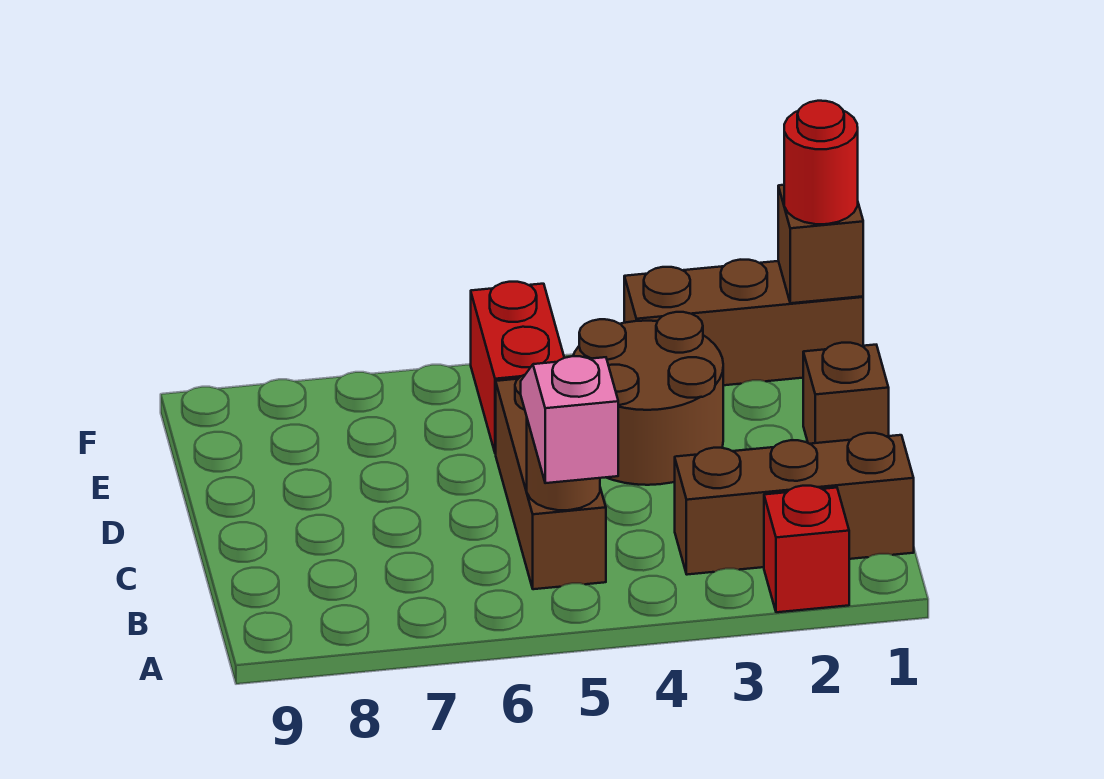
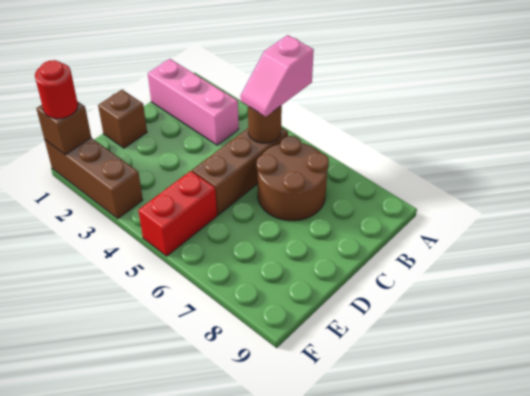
red brick A2 level 1 -> none
brown brick B1:B3 level 1 -> pink brick B1:B3 level 1
brown round brick D3:E4 level 1 -> brown round brick B6:C7 level 1

